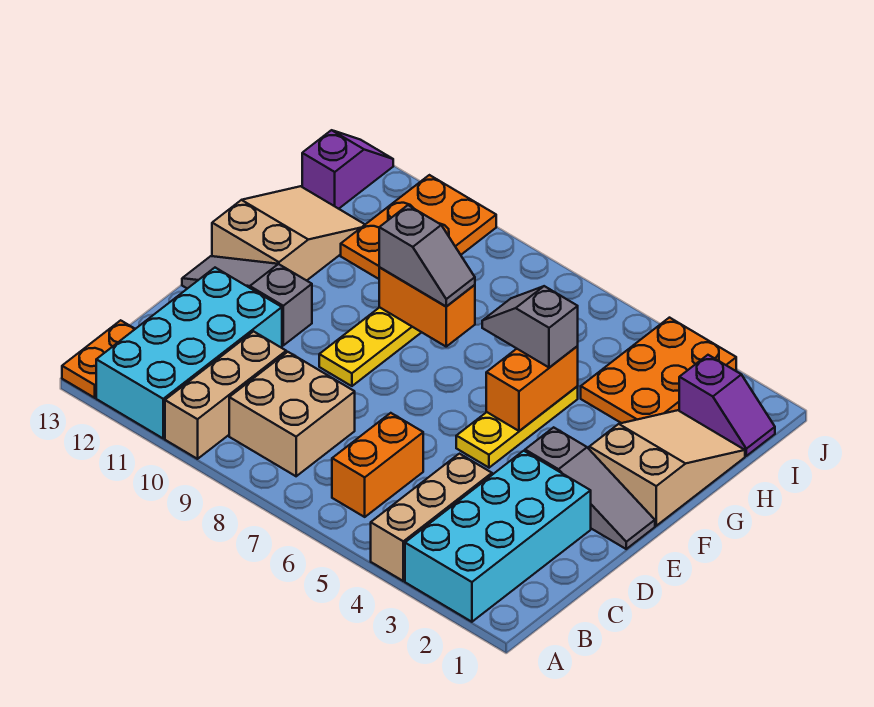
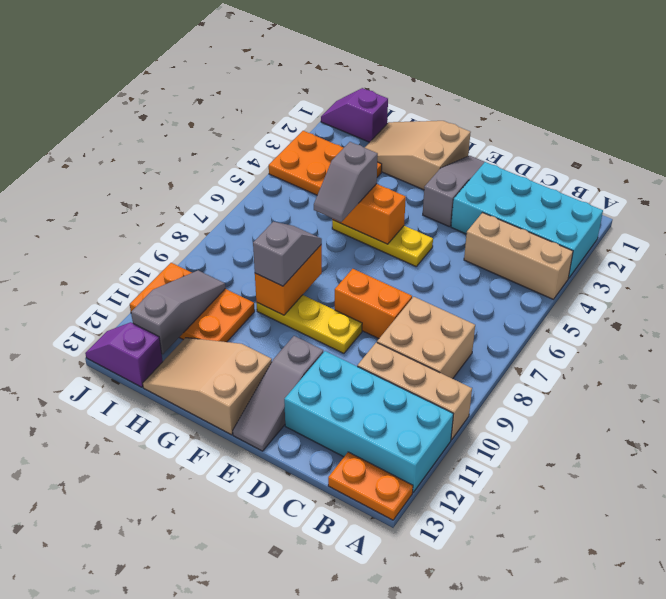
orange brick B6:C6 level 1 -> orange brick D8:E8 level 1
purple slope I1:I2 level 1 top 2 -> purple slope I1:J1 level 1 top I
none -> grey slope I10:I12 level 2 top 12

